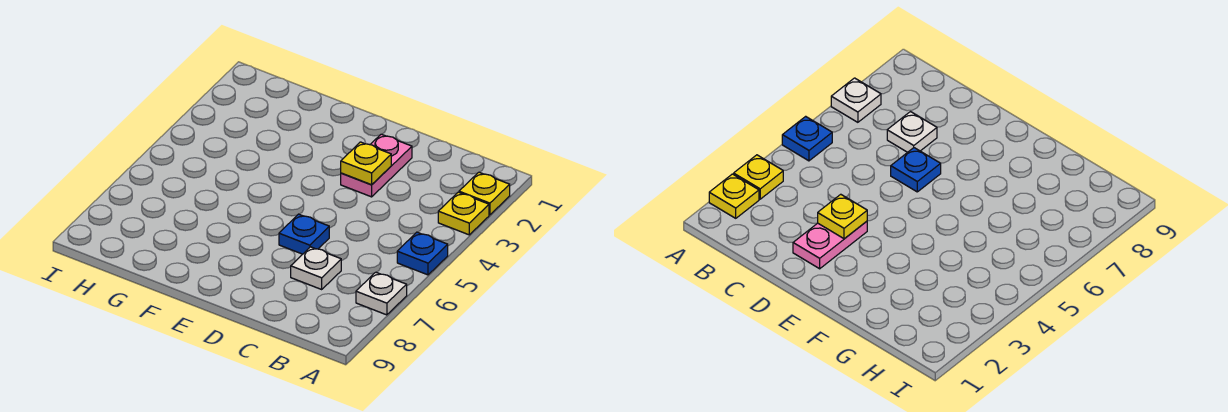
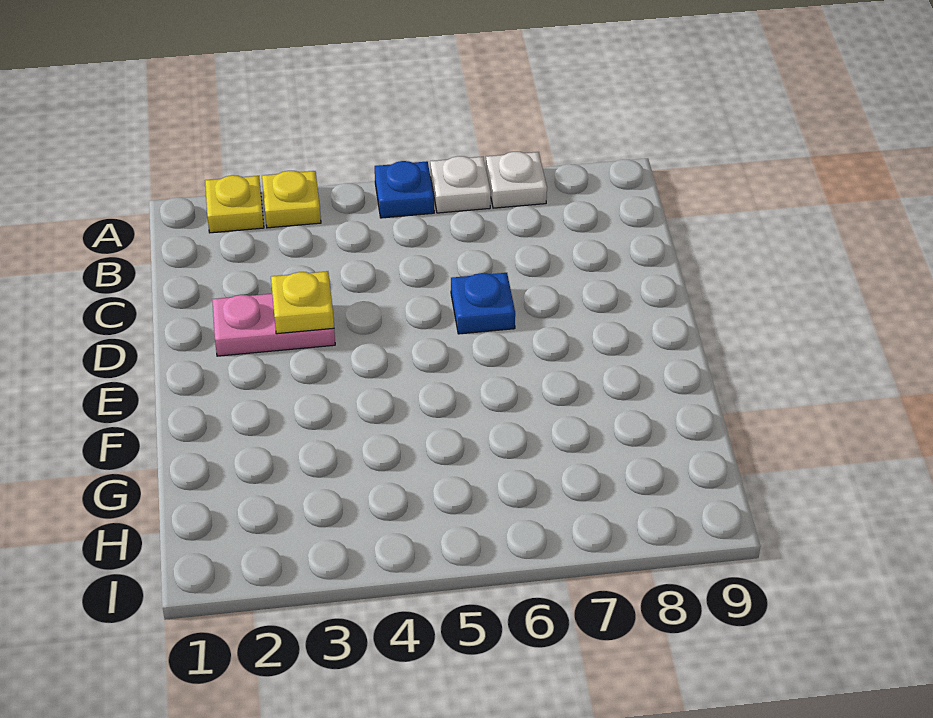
white plate C7 level 1 -> white plate A6 level 1

